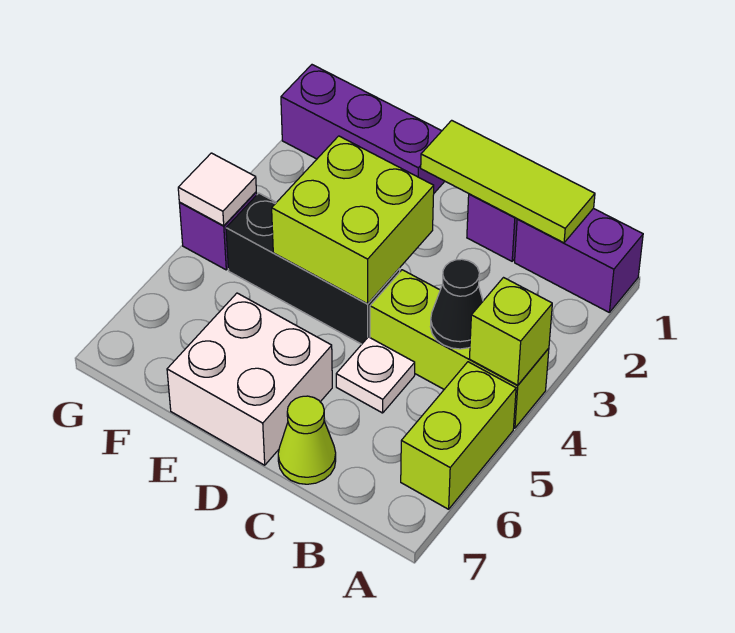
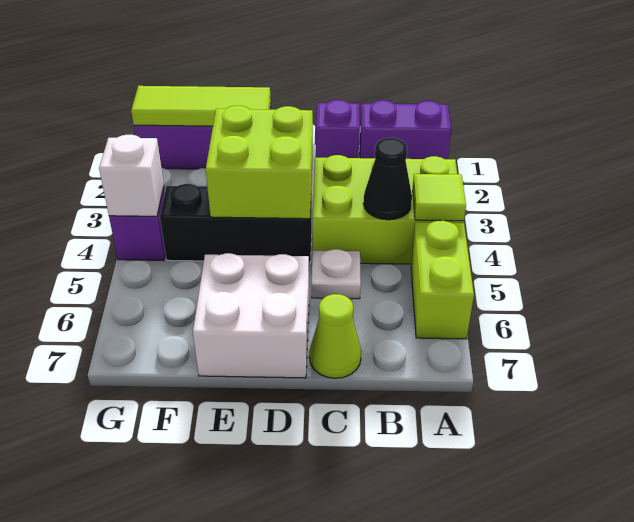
lime brick A4:C4 level 1 -> lime brick A3:C4 level 1
lime brick A4 level 2 -> lime tile A4 level 2
lime tile B1:D1 level 2 -> lime tile E1:G1 level 2
white tile G4 level 2 -> white brick G4 level 2

